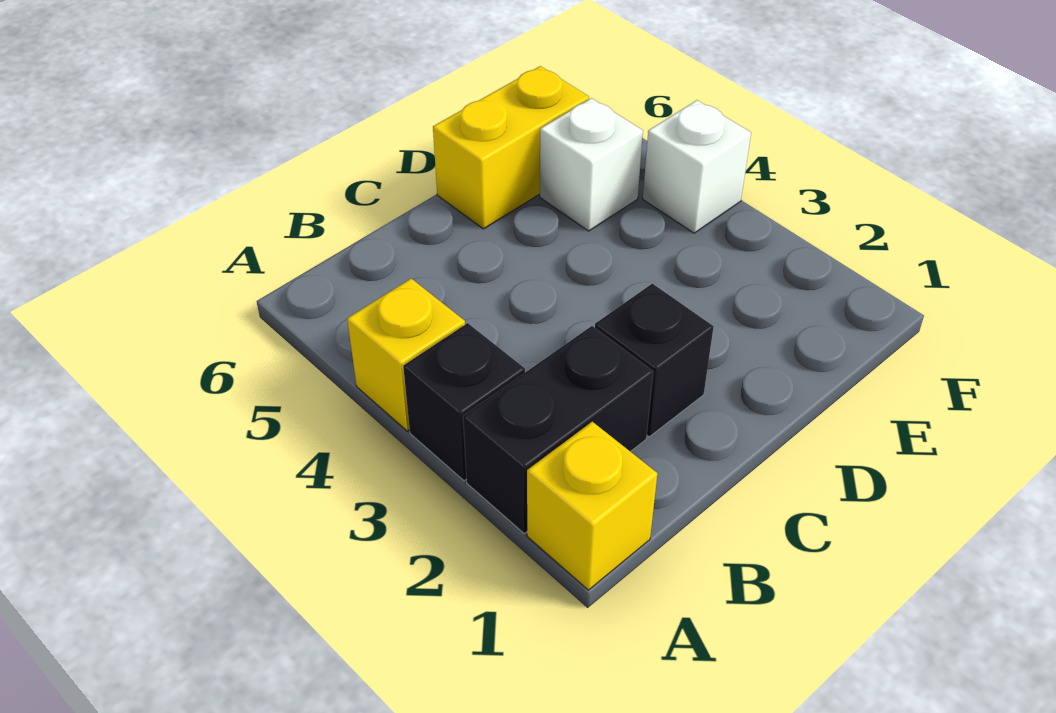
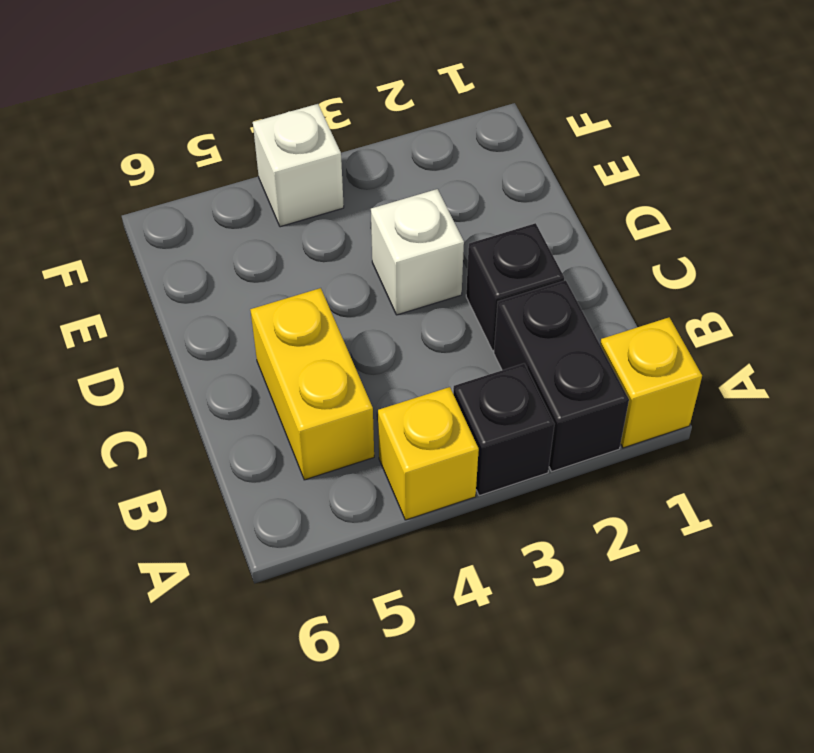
yellow brick D6:E6 level 1 -> yellow brick B5:C5 level 1
white brick E5 level 1 -> white brick D3 level 1

